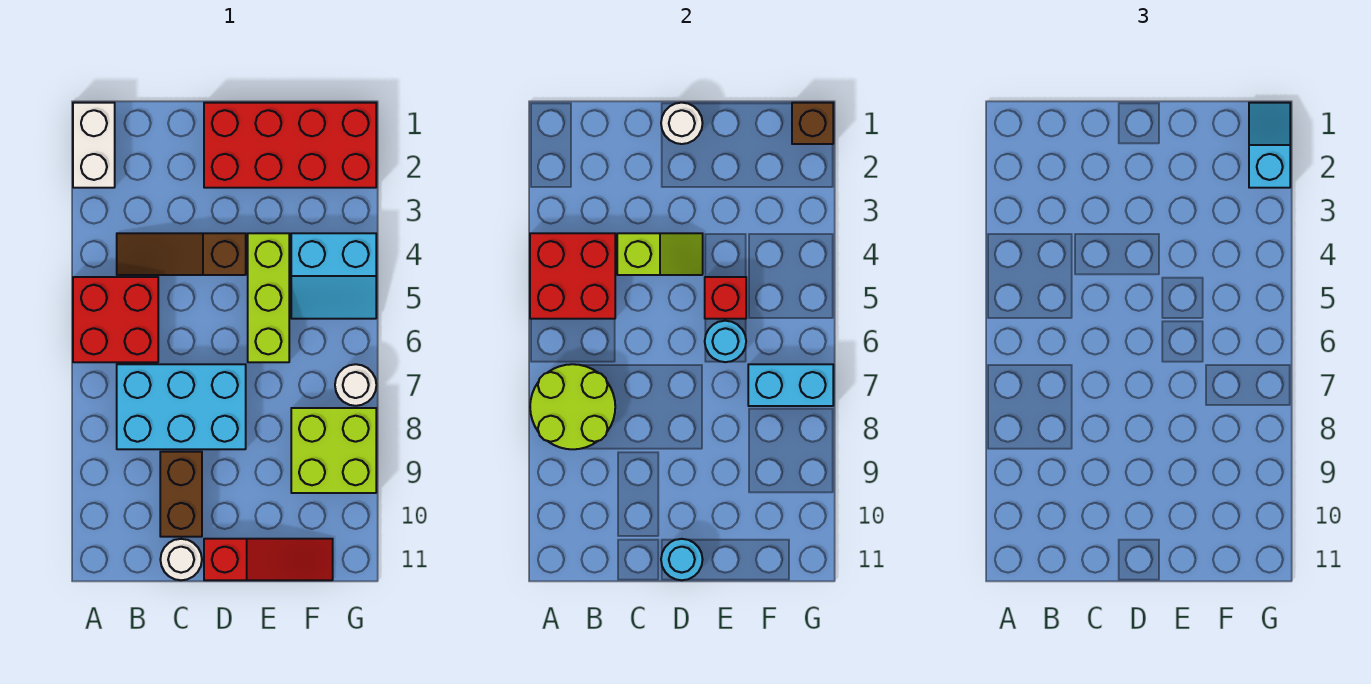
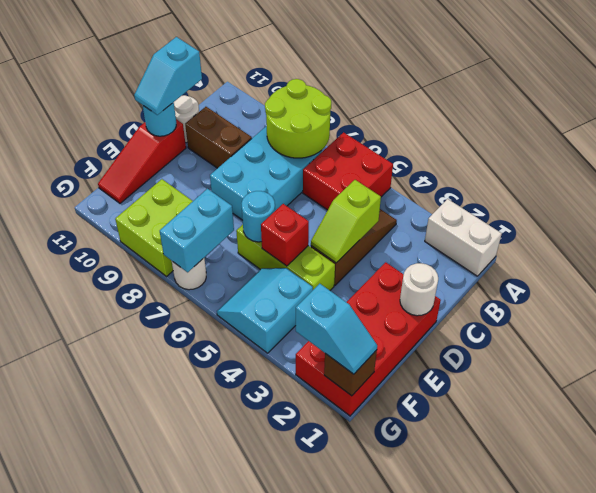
red brick A4:B5 level 2 -> none
none -> cyan slope C11:D11 level 3 top C

